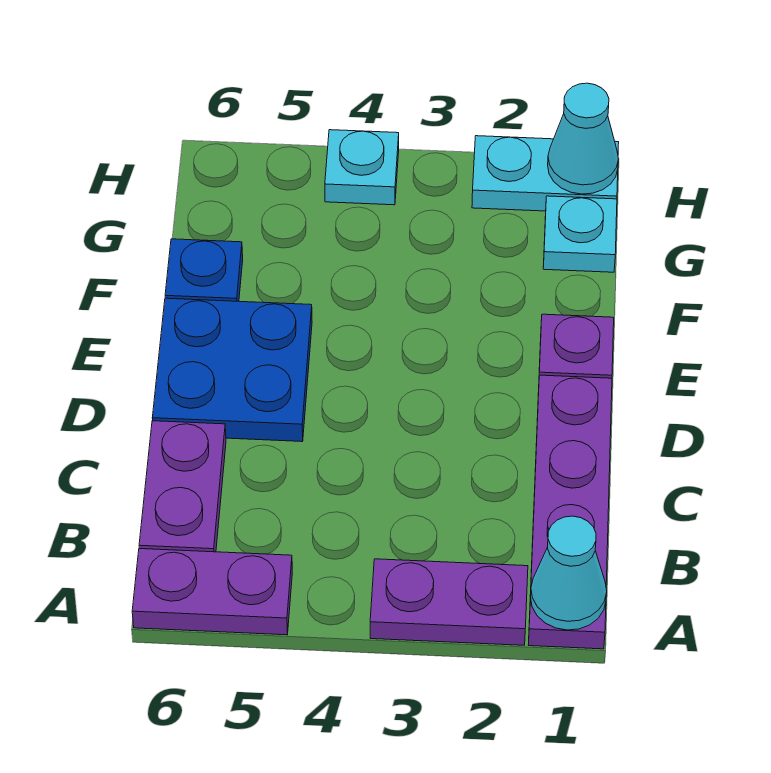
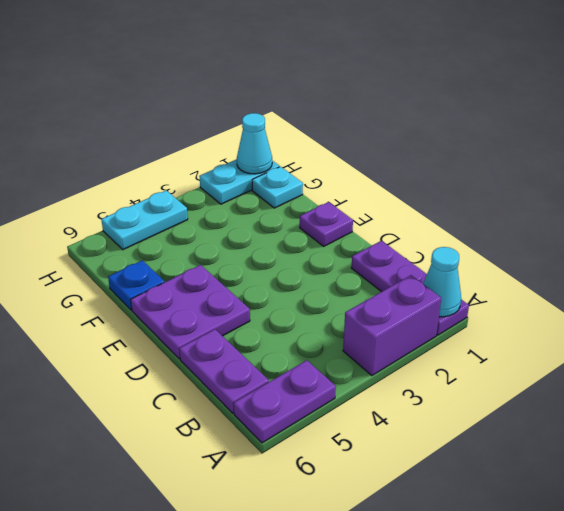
purple plate A1:D1 level 1 -> purple plate A1:C1 level 1
purple plate A2:A3 level 1 -> purple brick A2:A3 level 1
blue plate D5:E6 level 1 -> purple plate D5:E6 level 1
cyan plate H4 level 1 -> cyan plate H4:H5 level 1

